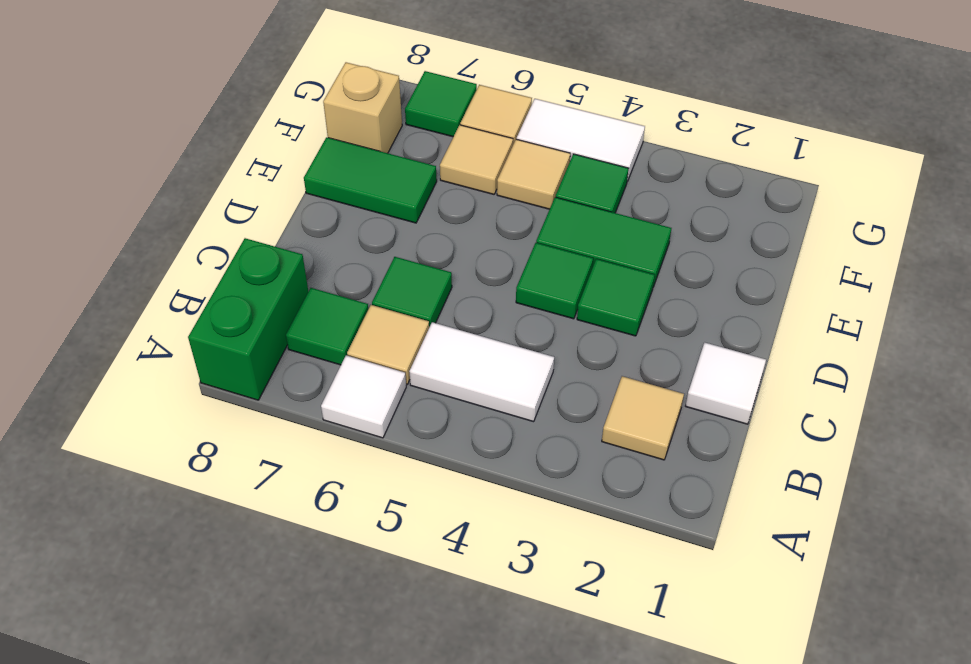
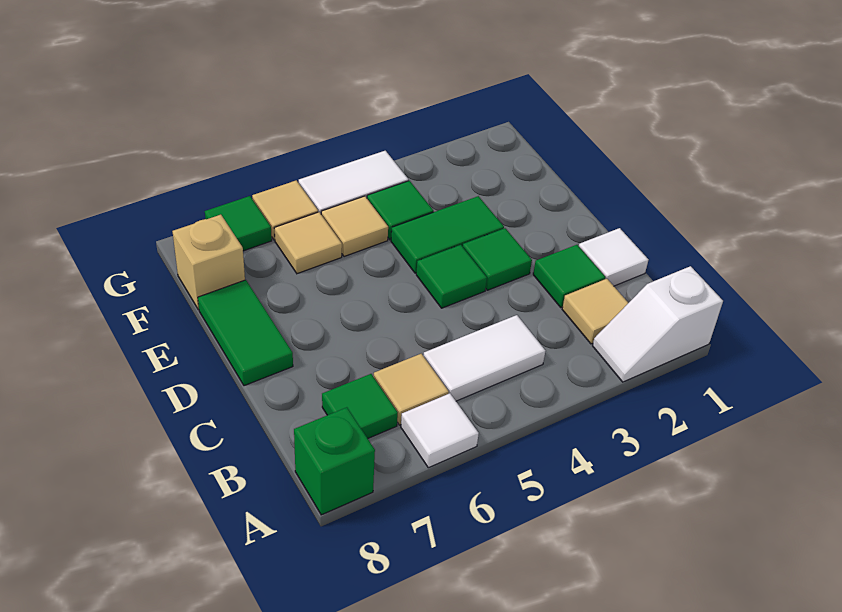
none -> white slope A1:A2 level 1 top 1
green brick A8:B8 level 1 -> green brick A8 level 1
green tile C6 level 1 -> green tile C2 level 1
green tile E7:E8 level 1 -> green tile D8:E8 level 1

